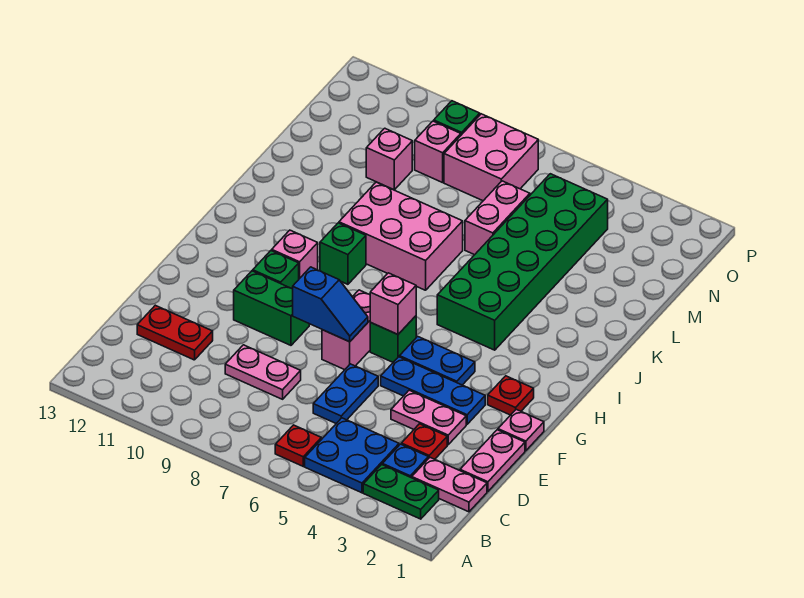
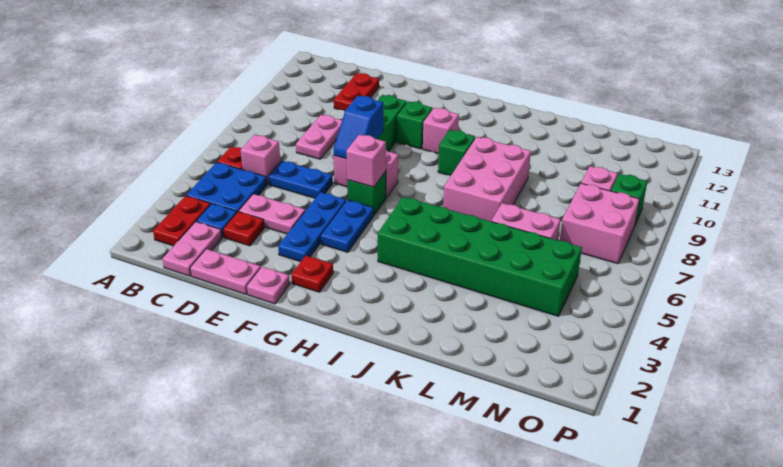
green plate B2:B3 level 1 -> red plate B2:B3 level 1
pink plate E3:E4 level 1 -> pink plate D4:E4 level 1
pink brick M10 level 1 -> pink brick C6 level 1

